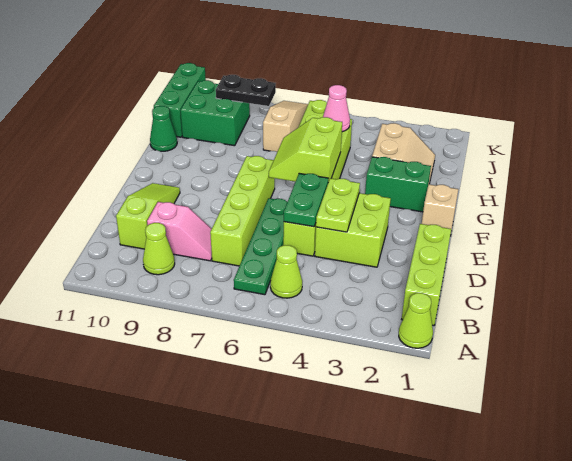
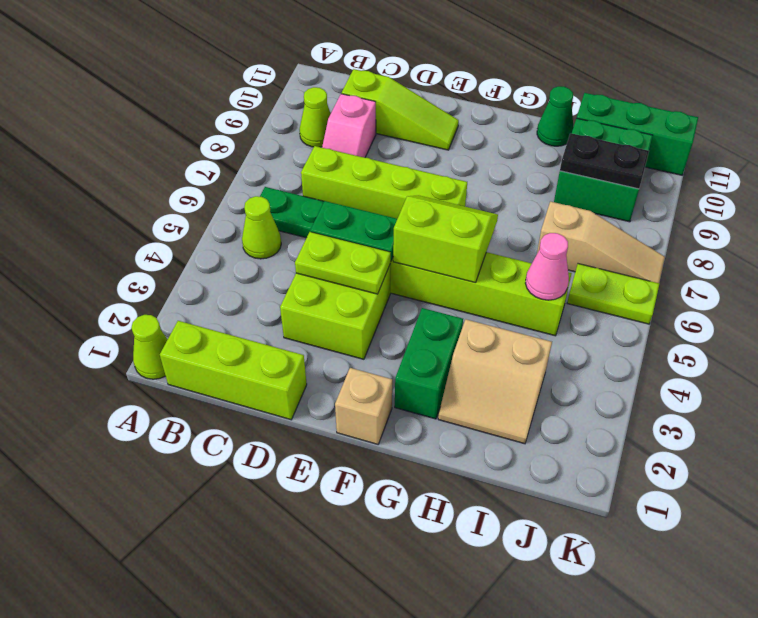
black plate J8:J9 level 2 -> black plate I9:J9 level 2

